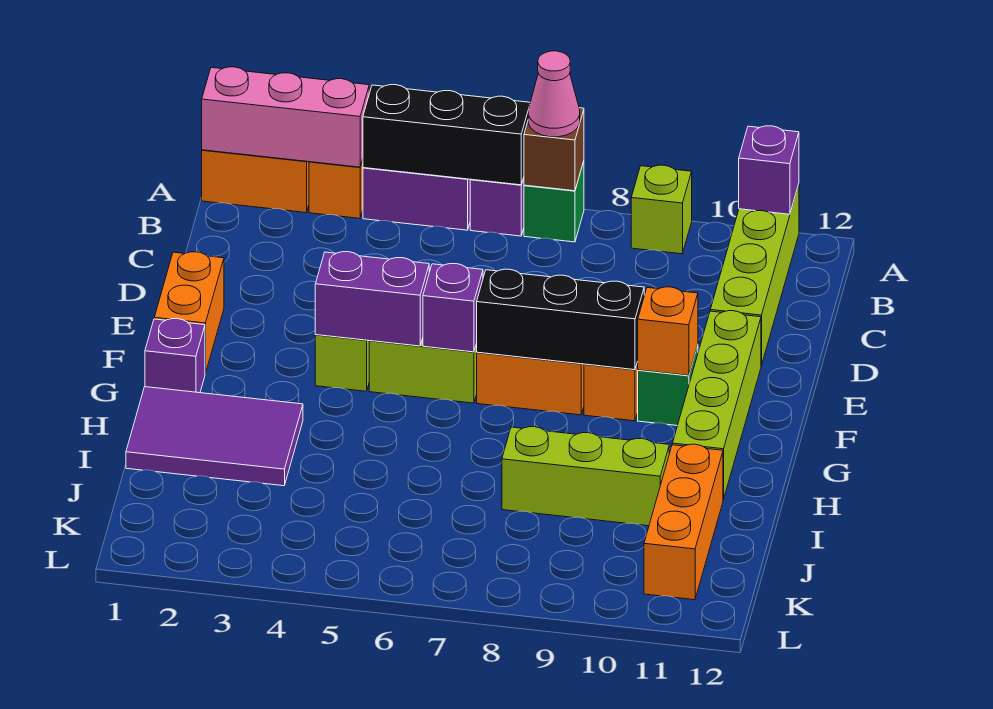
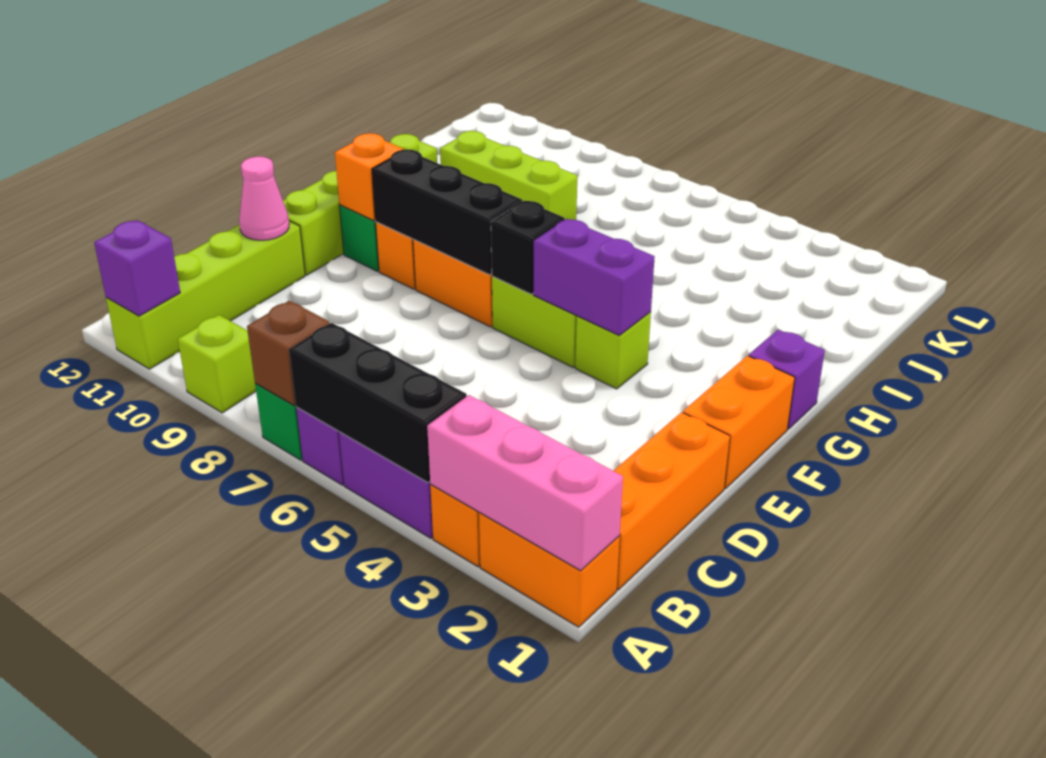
pink cone A7 level 3 -> pink cone D11 level 2
purple brick F6 level 2 -> black brick F6 level 2
purple tile H1:I3 level 1 -> none
orange brick I11:K11 level 1 -> orange brick B1:D1 level 1

